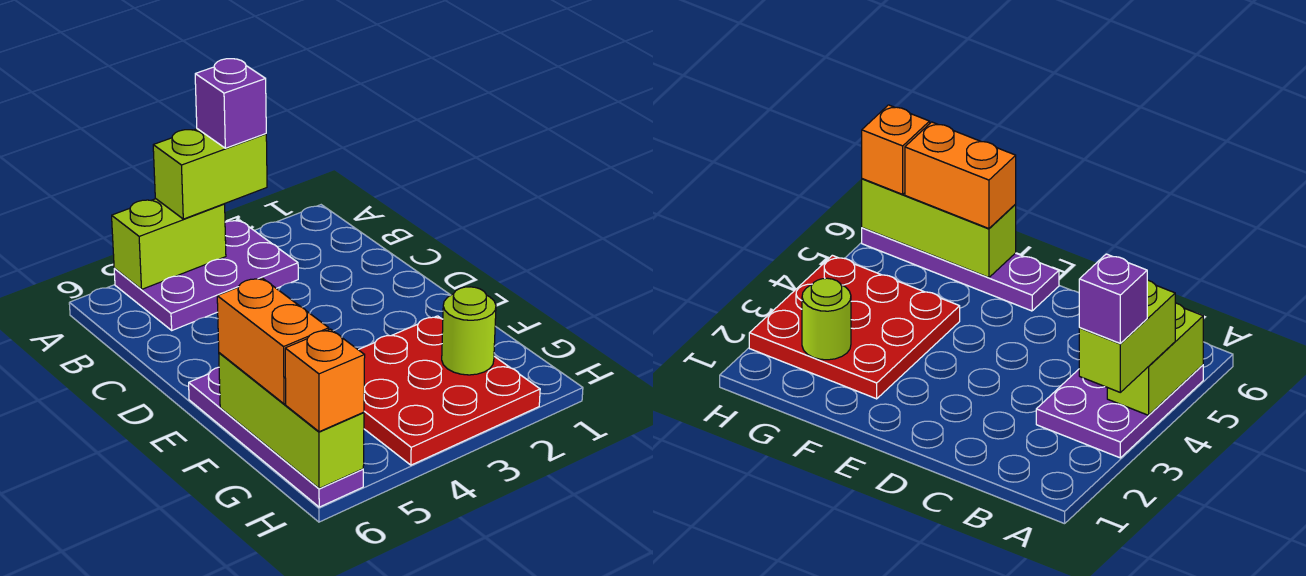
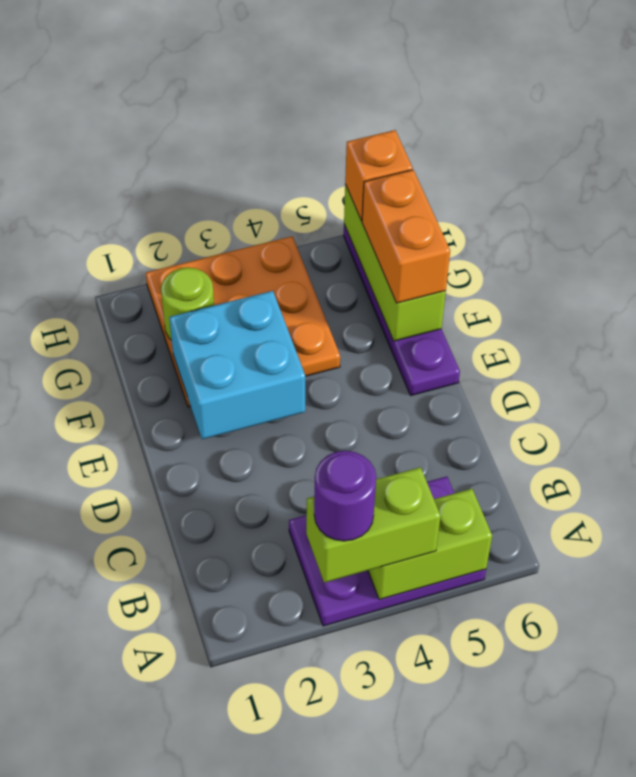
purple brick A3 level 4 -> purple round brick A3 level 4
none -> cyan brick E2:F3 level 2
red plate F2:H4 level 1 -> orange plate F2:H4 level 1

